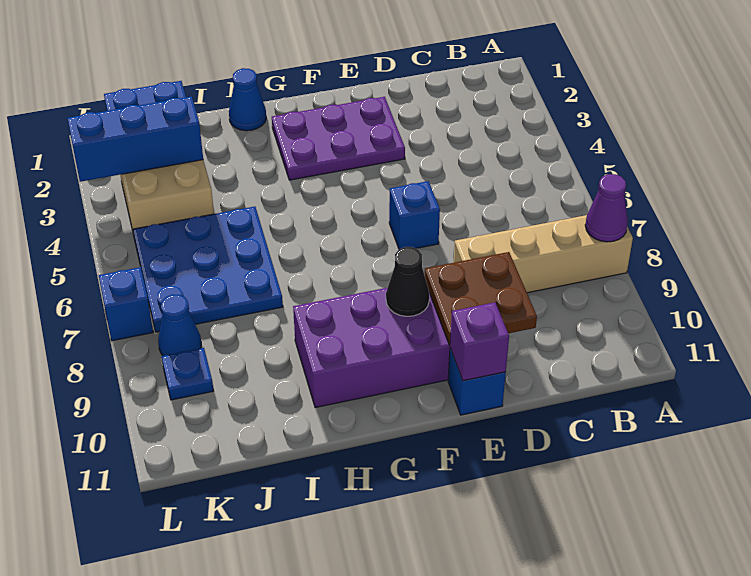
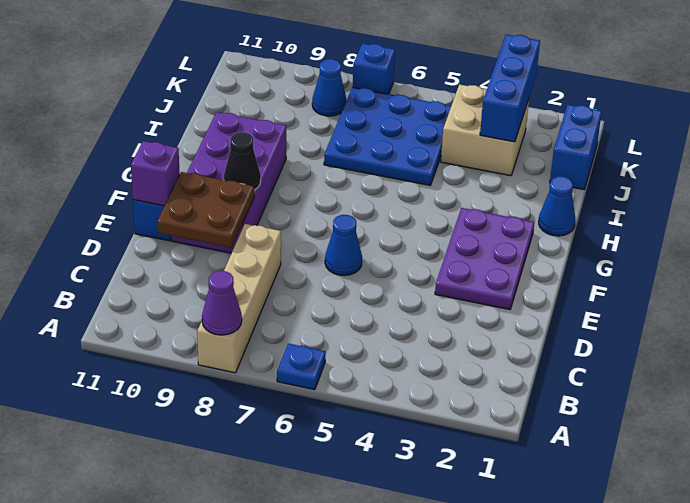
blue brick E6 level 1 -> blue cone E6 level 1
blue plate K9 level 1 -> blue plate A6 level 1

